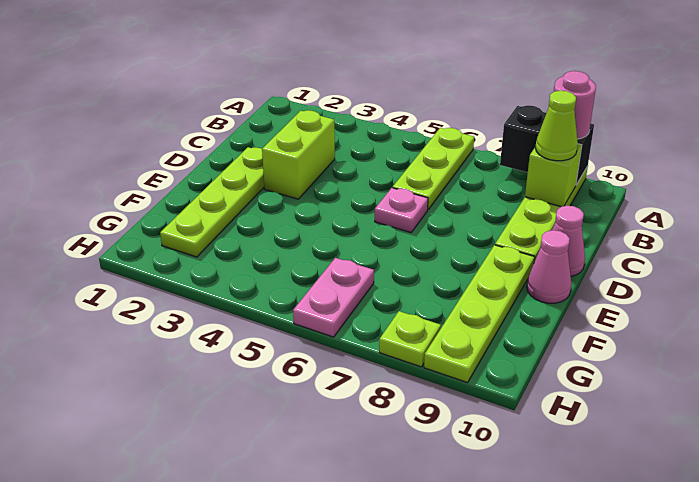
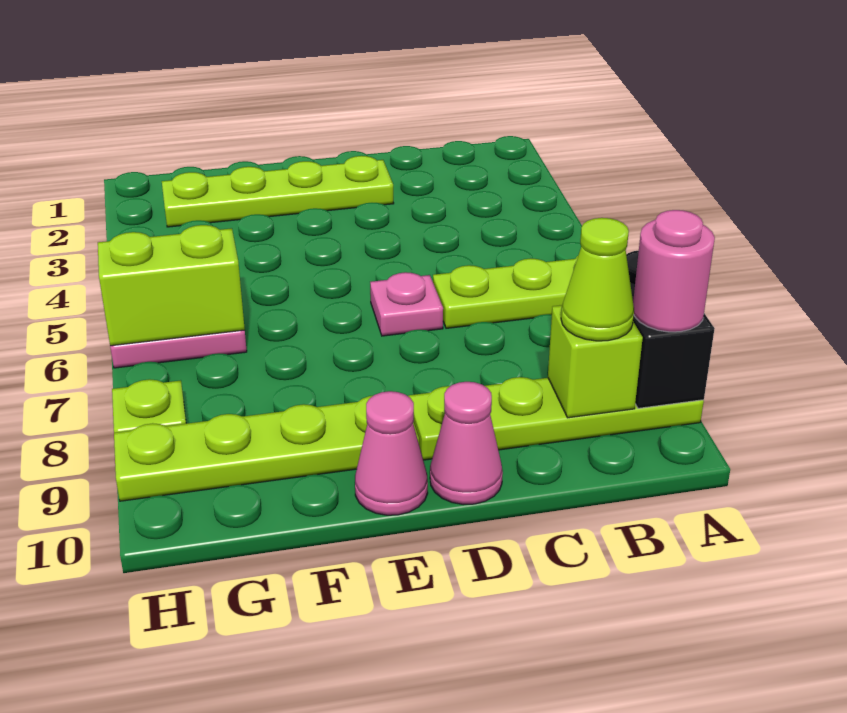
lime brick C3:D3 level 1 -> lime brick G6:H6 level 2

